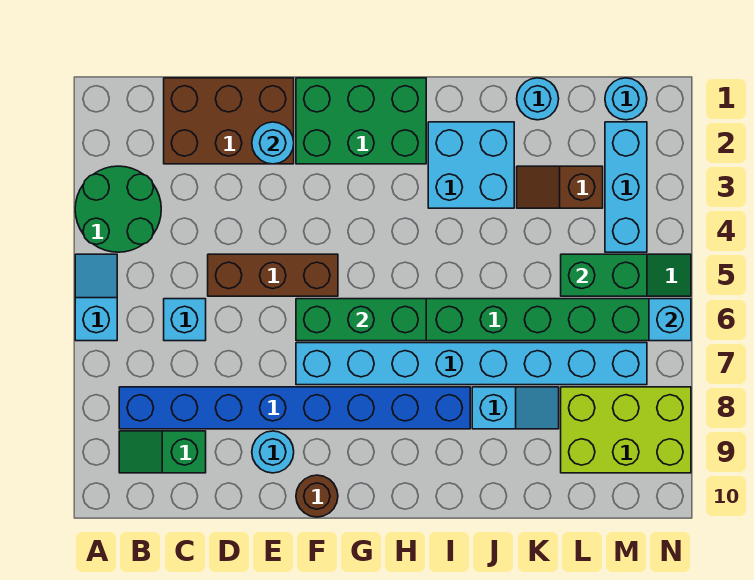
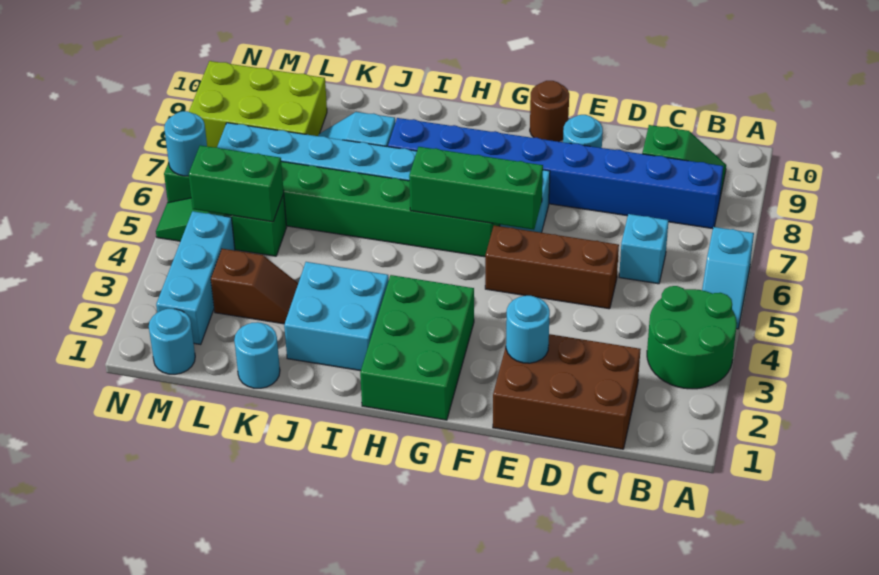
green brick F1:H2 level 1 -> green brick G1:H3 level 1
cyan brick N6 level 2 -> cyan round brick N6 level 2

